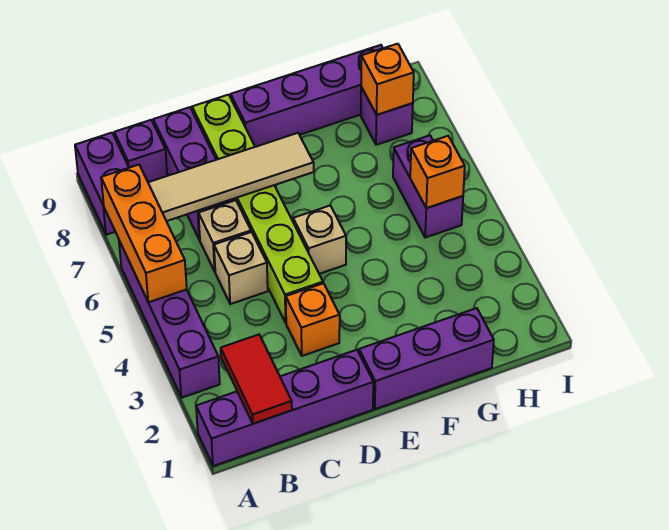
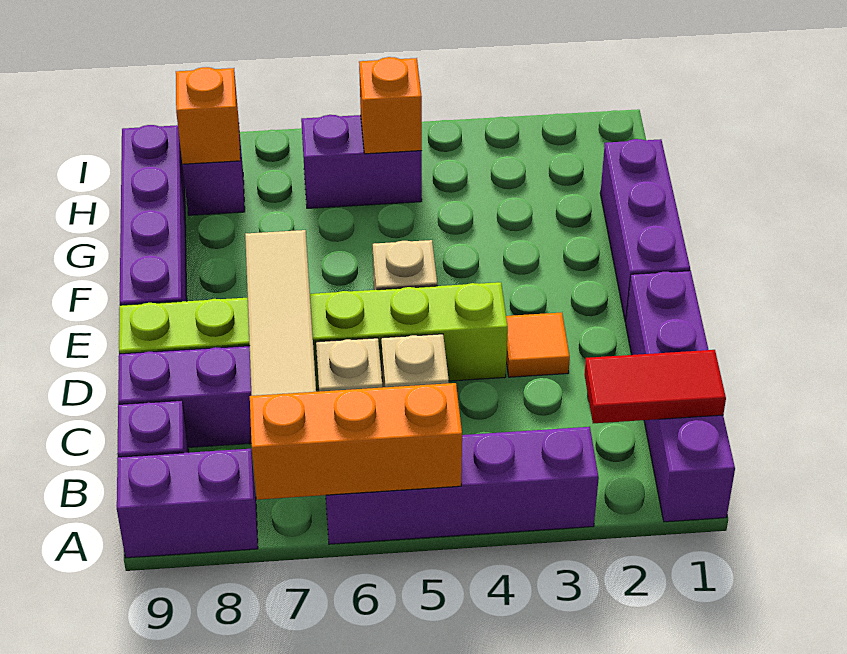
orange brick D3 level 1 -> orange tile D3 level 1

